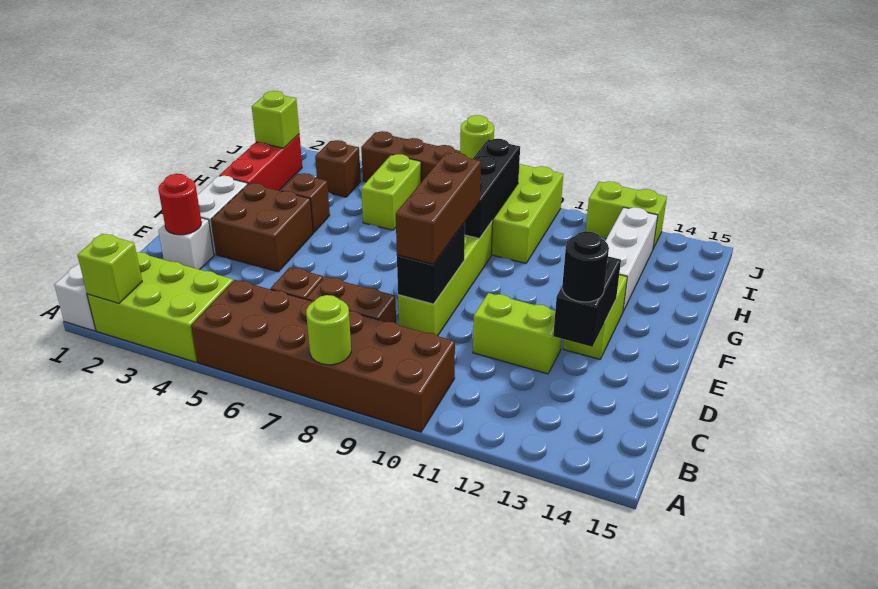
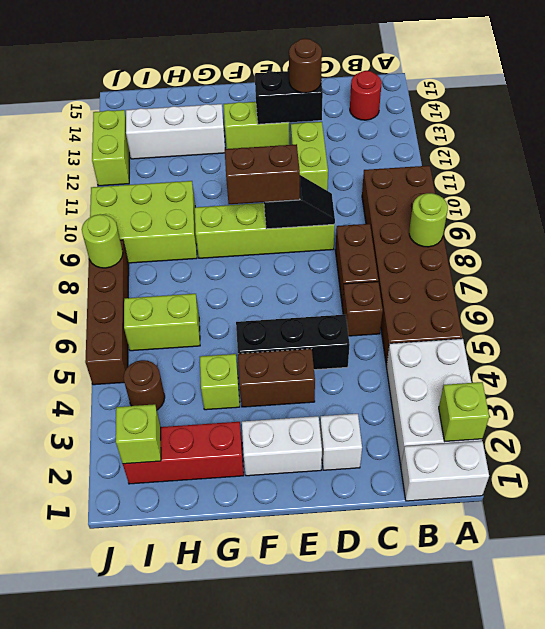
lime brick A2:B4 level 1 -> white brick A2:B4 level 1
red round brick D2 level 2 -> red round brick B14 level 1
black brick D9:E9 level 2 -> black slope D9:E9 level 2 top E
brown brick D9:F9 level 3 -> brown brick E9:F9 level 3
black round brick D13 level 3 -> brown round brick D13 level 3
brown brick E3:F4 level 1 -> brown brick E4:F4 level 1
brown brick G4 level 1 -> lime brick G4 level 1
black brick G9:I9 level 2 -> black brick D5:F5 level 1
brown brick I4 level 1 -> brown round brick I4 level 1

